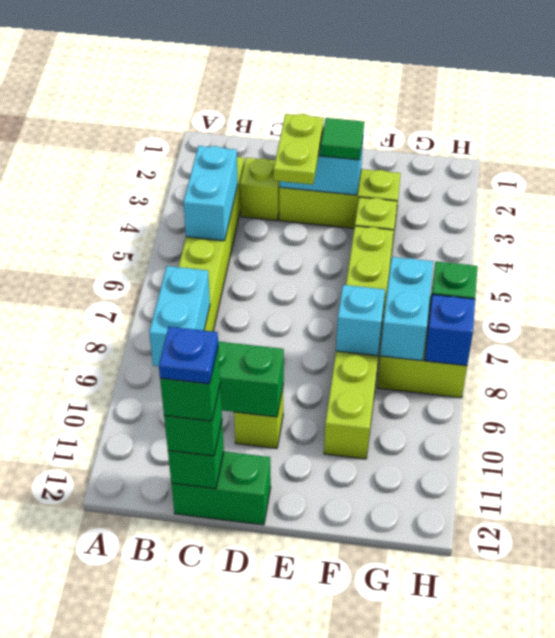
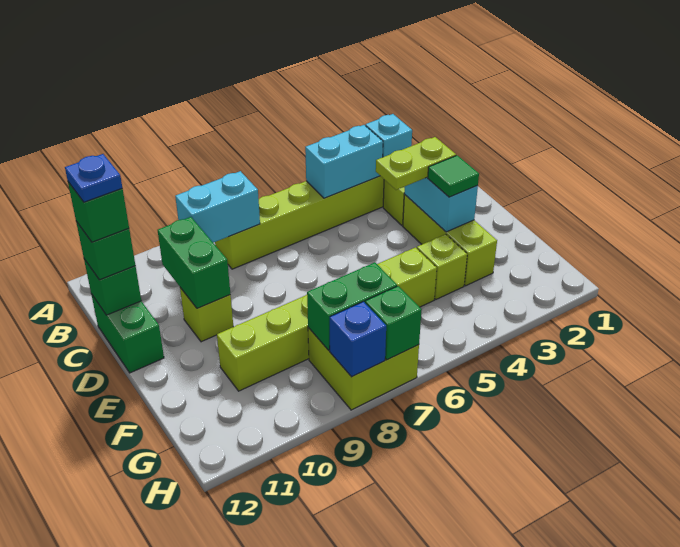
cyan brick F8 level 2 -> cyan brick B3 level 2
cyan brick G7:G8 level 2 -> green brick G7:G8 level 2

